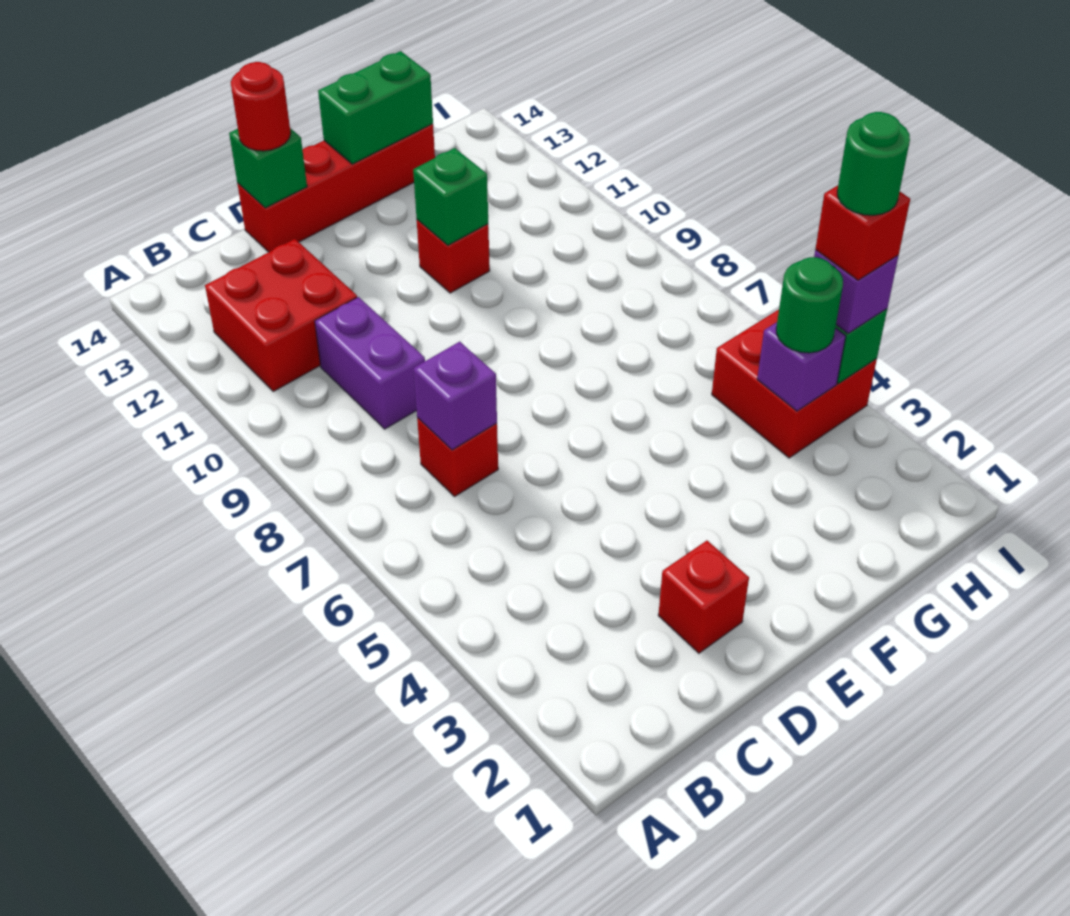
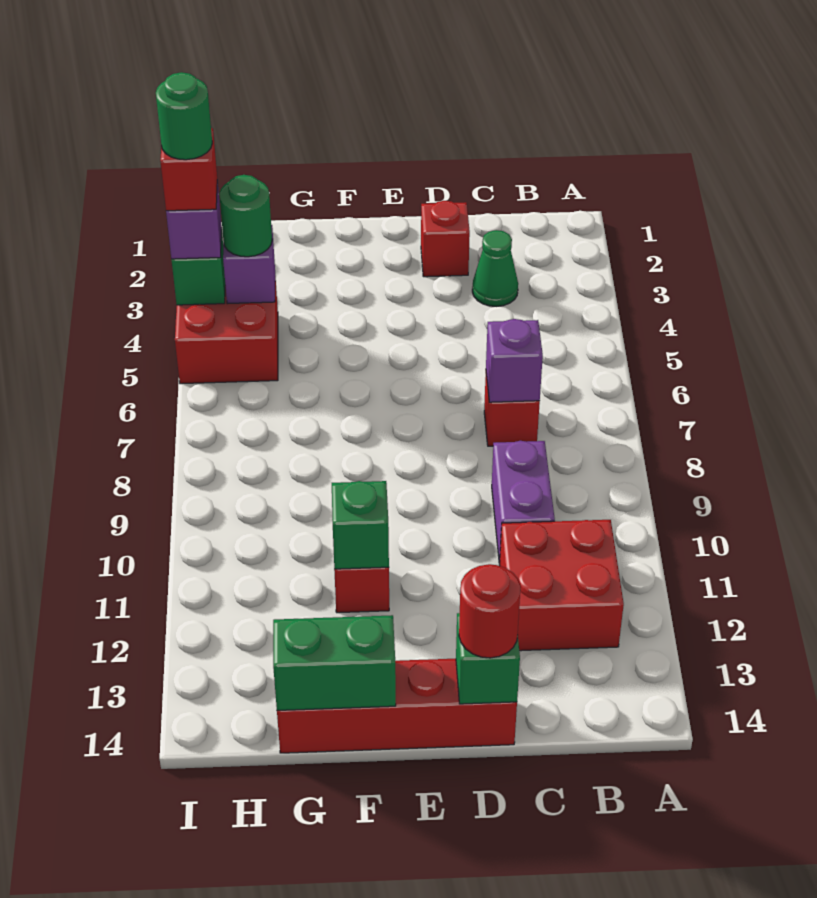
none -> green cone C3 level 1

